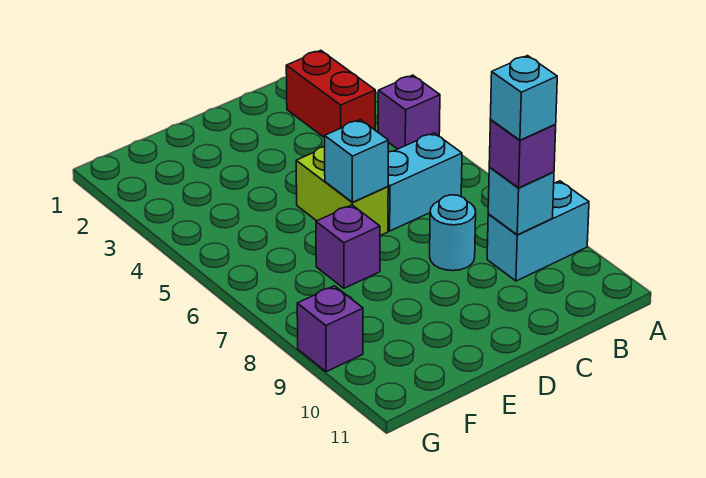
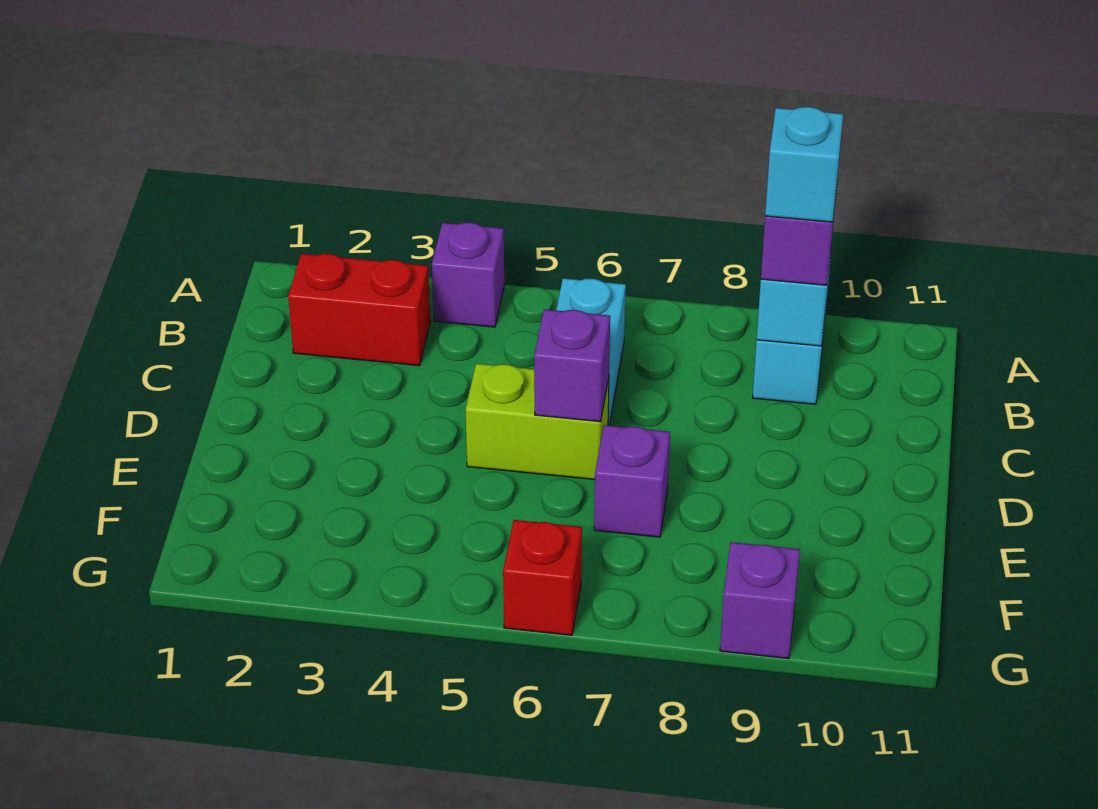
cyan round brick C8 level 1 -> none
cyan brick D6 level 2 -> purple brick D6 level 2
none -> red brick G6 level 1

